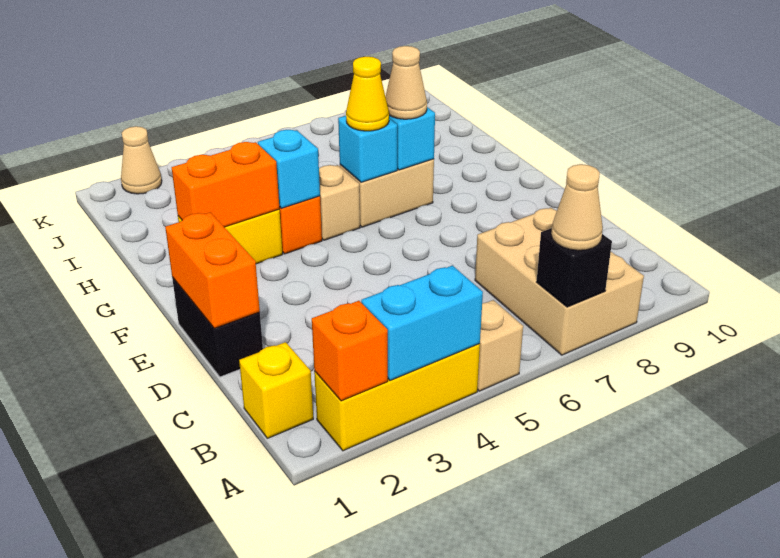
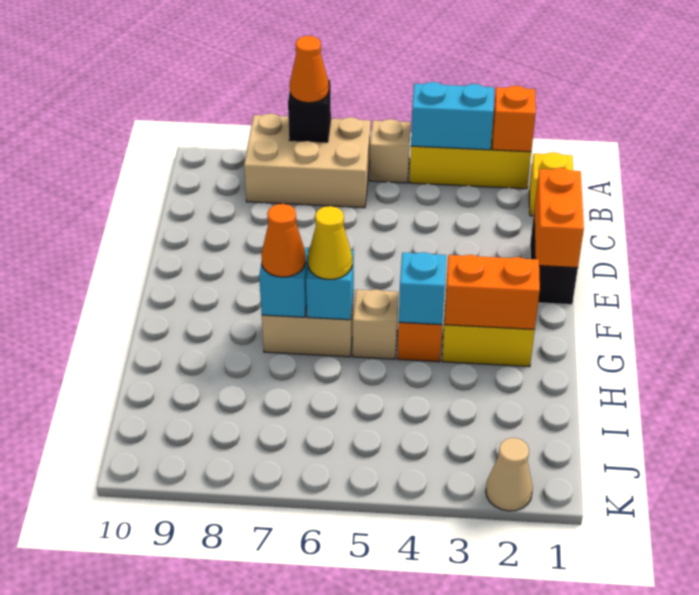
tan brick A7:C8 level 1 -> tan brick A6:B8 level 1
tan cone A7 level 3 -> orange cone A7 level 3
tan cone G7 level 3 -> orange cone G7 level 3

